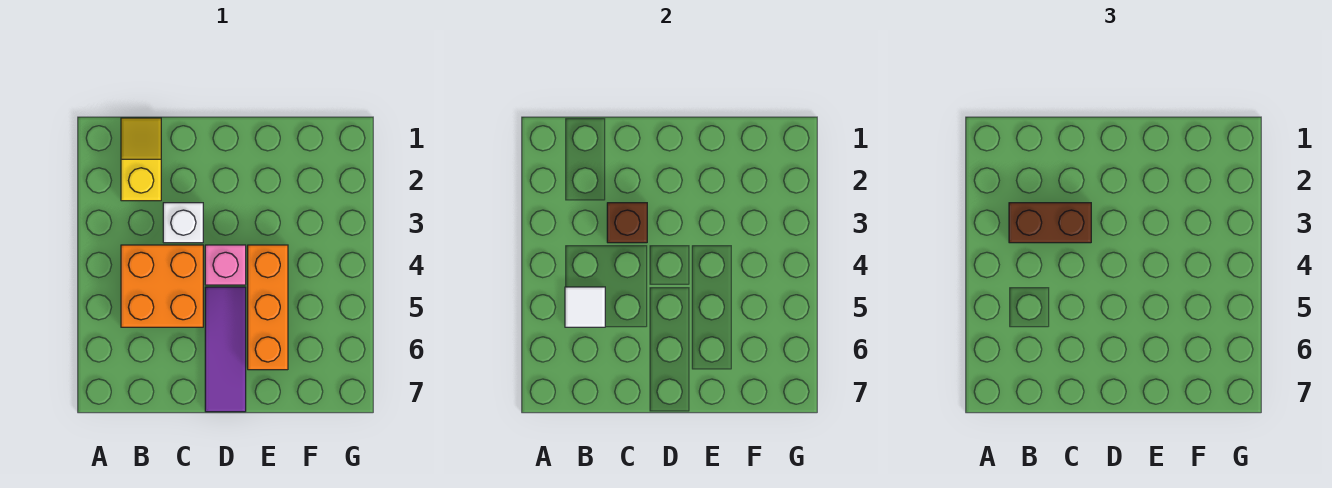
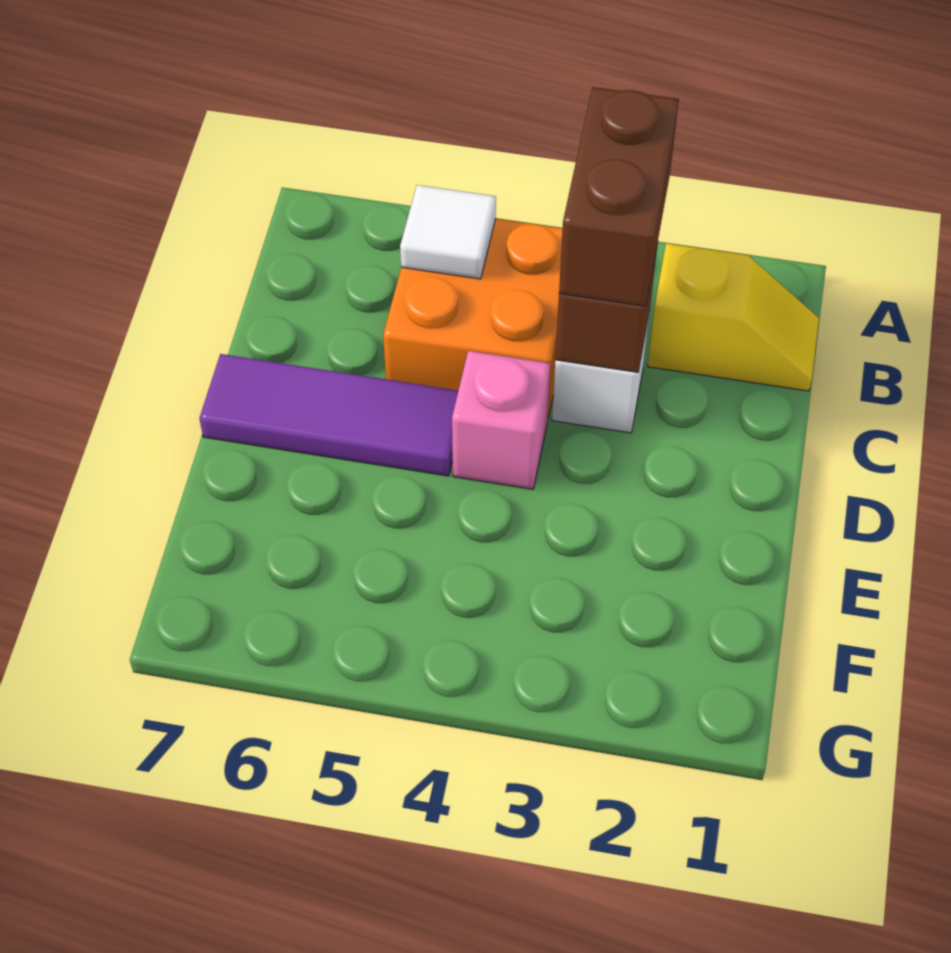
orange brick E4:E6 level 1 -> none

